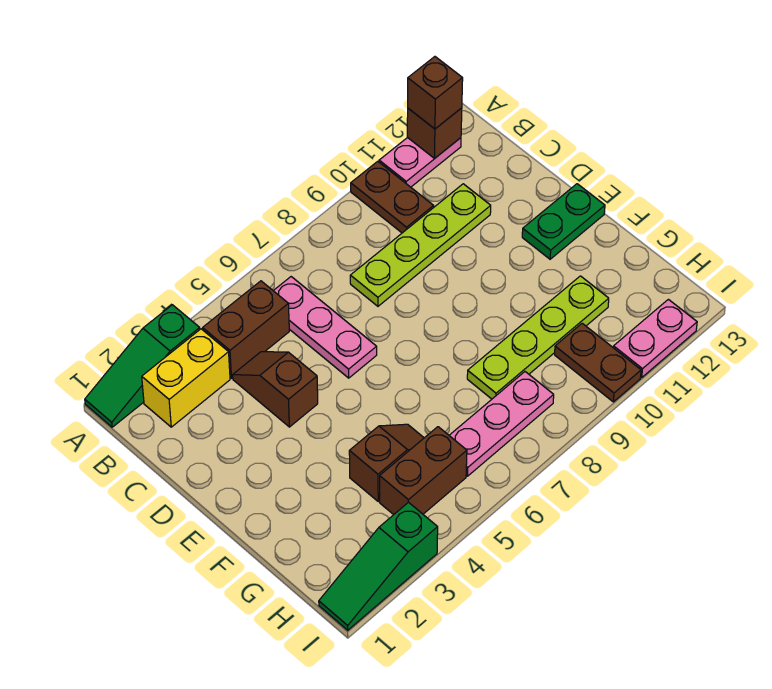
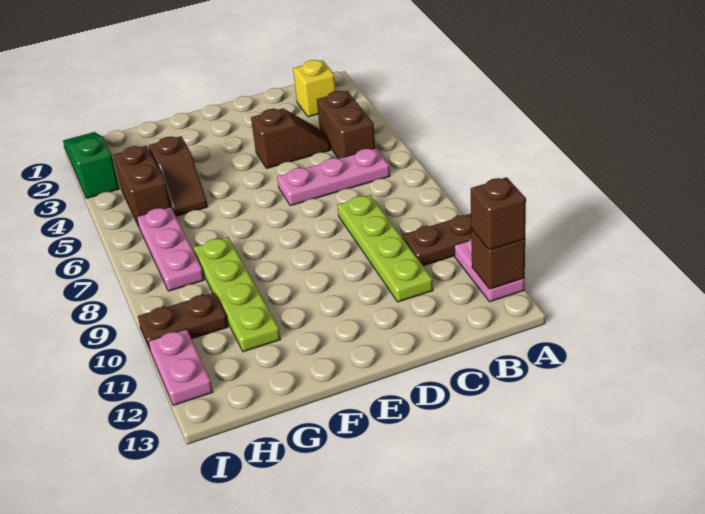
green slope A1:A3 level 1 top 3 -> none
yellow brick B2:B3 level 1 -> yellow brick B2 level 1
green plate E12:E13 level 1 -> none

